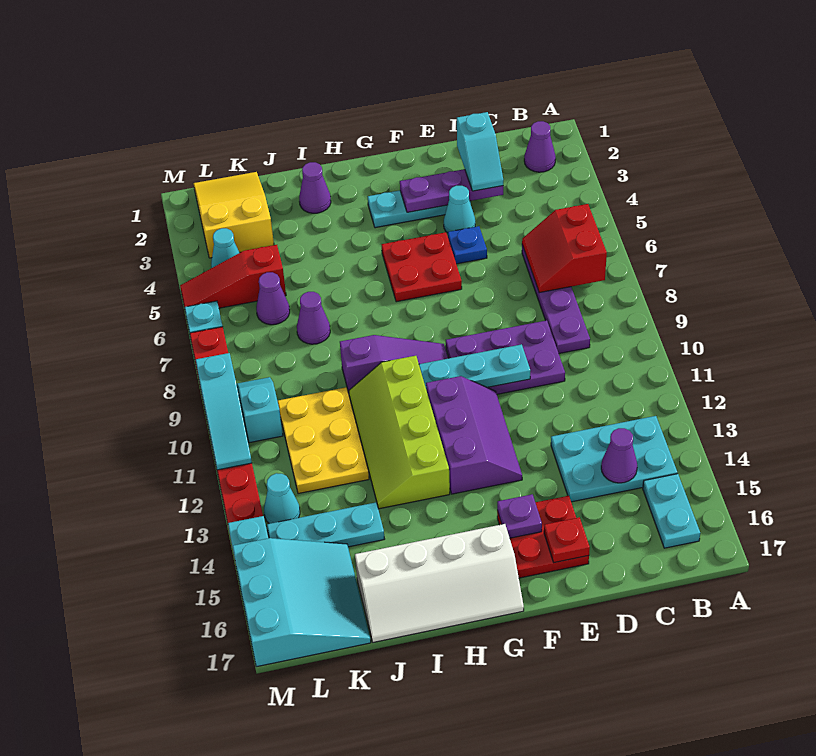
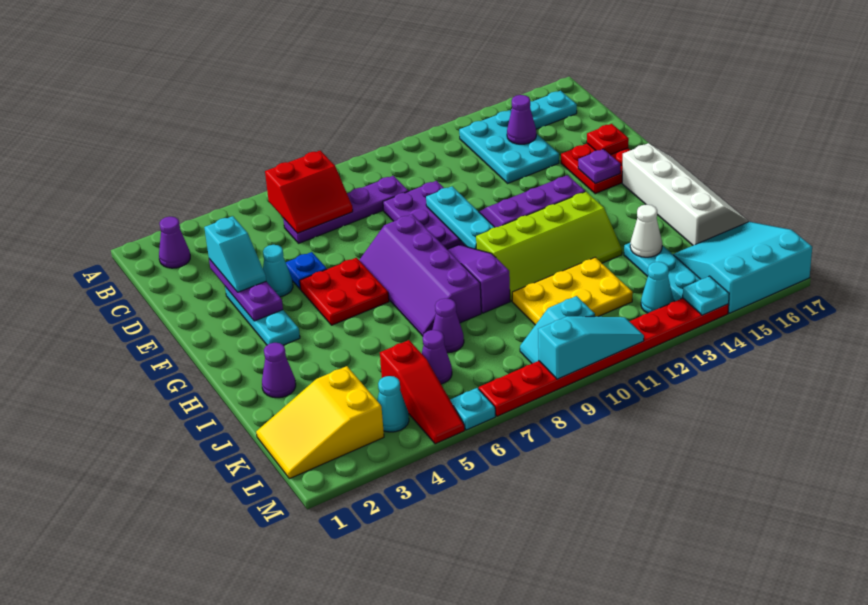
cyan slope D2:D3 level 3 top 2 -> cyan slope D3:E3 level 3 top D
none -> purple slope F7:I8 level 1 top 8
none -> white cone J14 level 2

